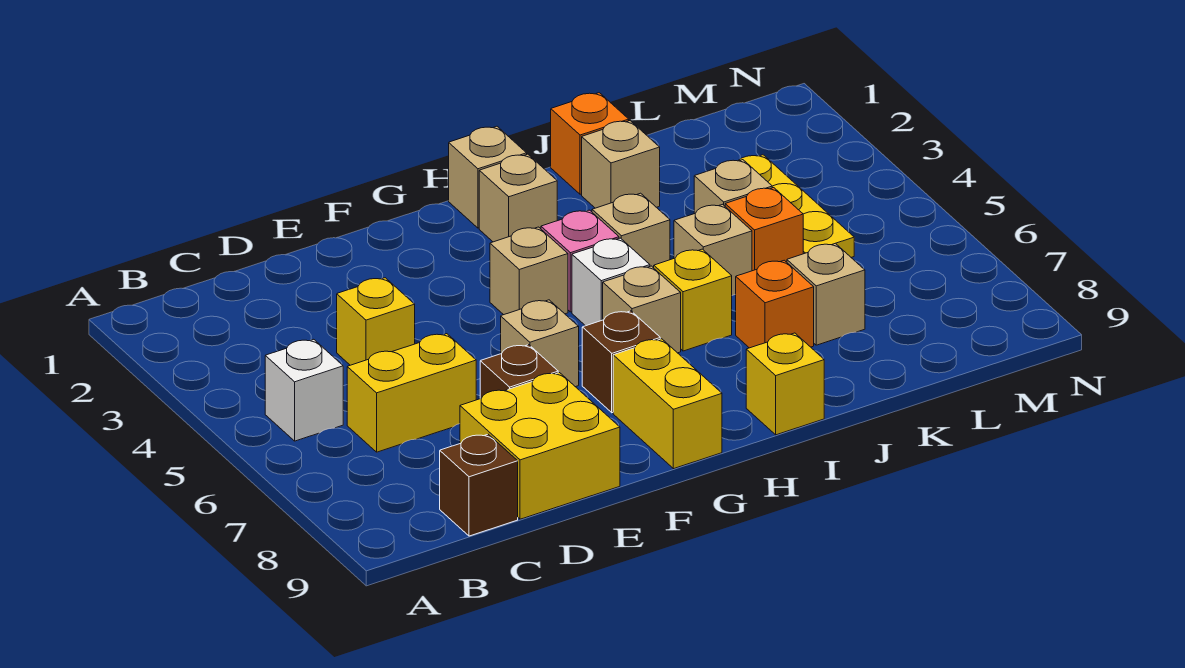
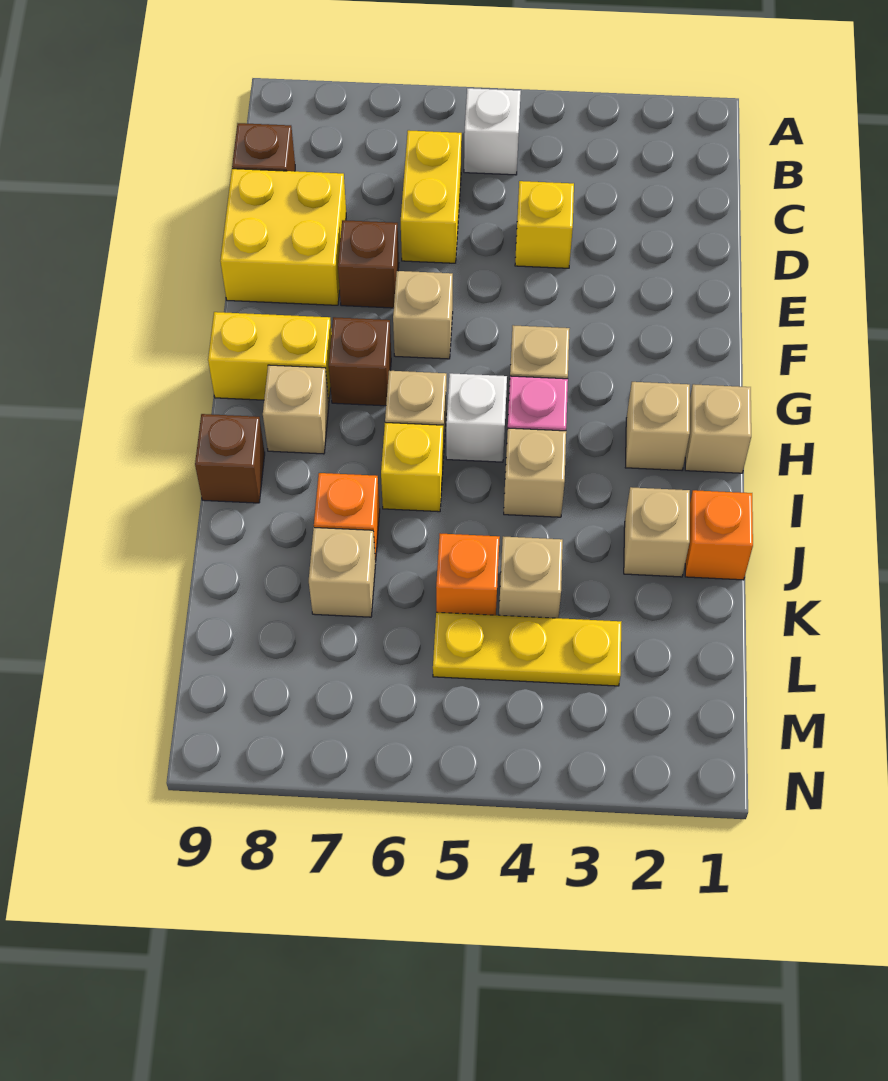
yellow brick I9 level 1 -> brown brick I9 level 1
tan brick J5 level 1 -> tan brick H8 level 1

